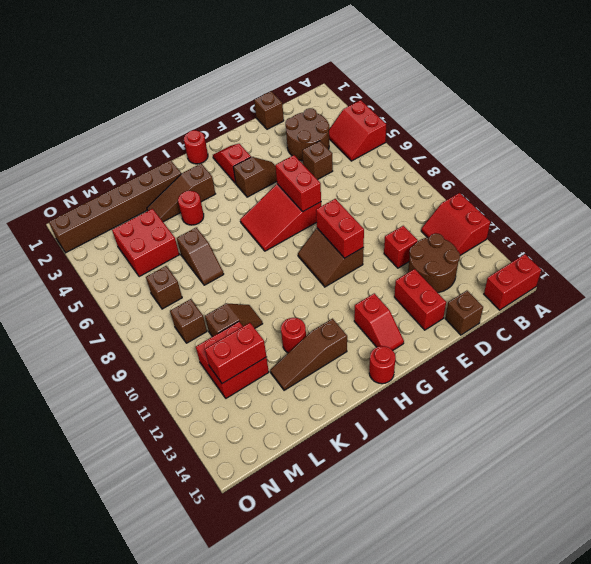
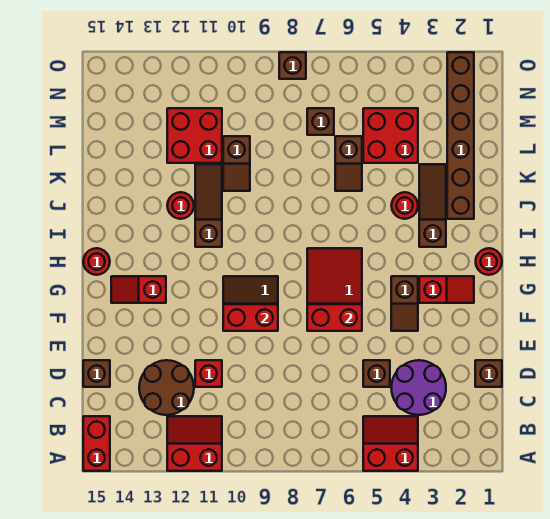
brown round brick C3:D4 level 1 -> purple round brick C3:D4 level 1
red brick E13:E14 level 1 -> none
brown slope I13:K13 level 1 top I -> brown slope I11:K11 level 1 top I
brown slope K6:K7 level 1 top 6 -> brown slope K6:L6 level 1 top L
red brick L12:M12 level 2 -> none
brown brick M9 level 1 -> brown brick O8 level 1

